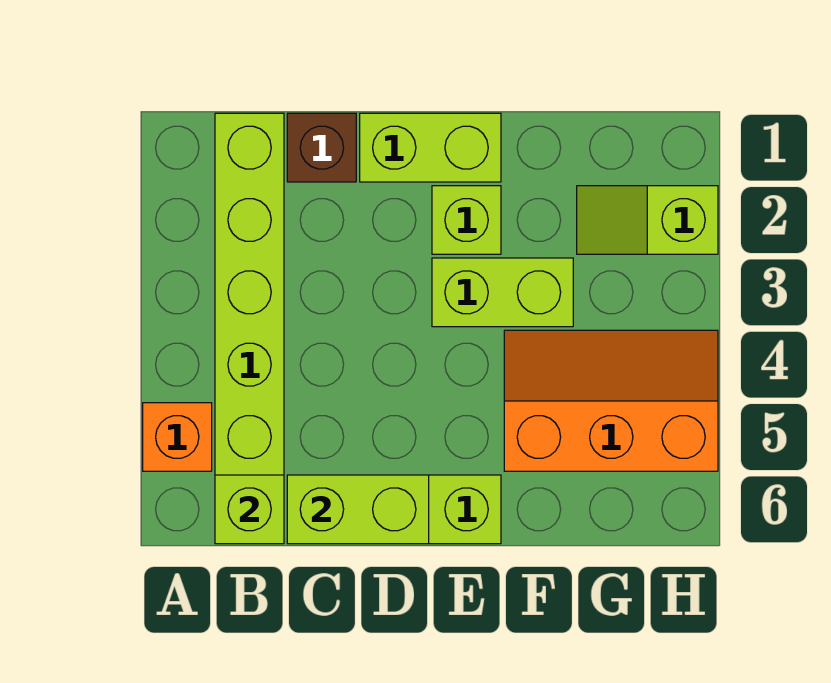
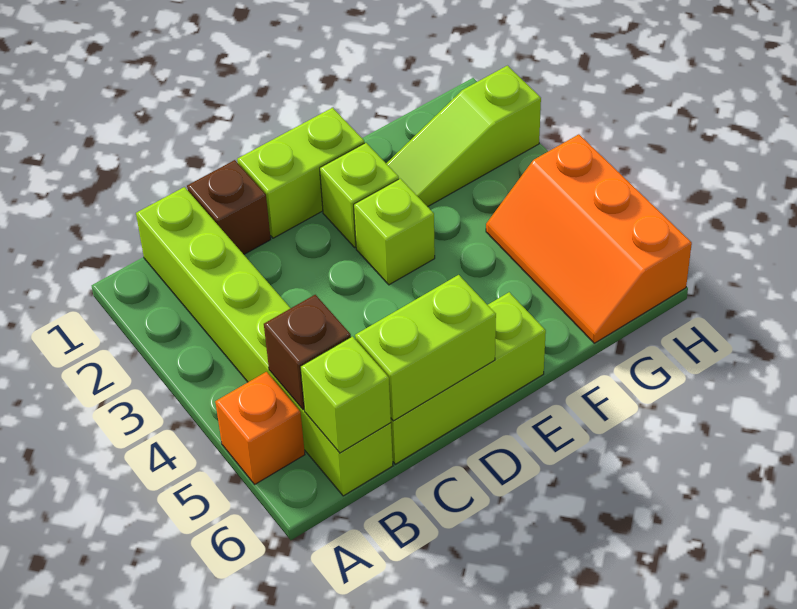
none -> brown brick B5 level 2
lime brick E3:F3 level 1 -> lime brick E3 level 1
orange slope F4:H5 level 1 top 5 -> orange slope G4:H6 level 1 top H
lime slope G2:H2 level 1 top H -> lime slope F2:H2 level 1 top H

